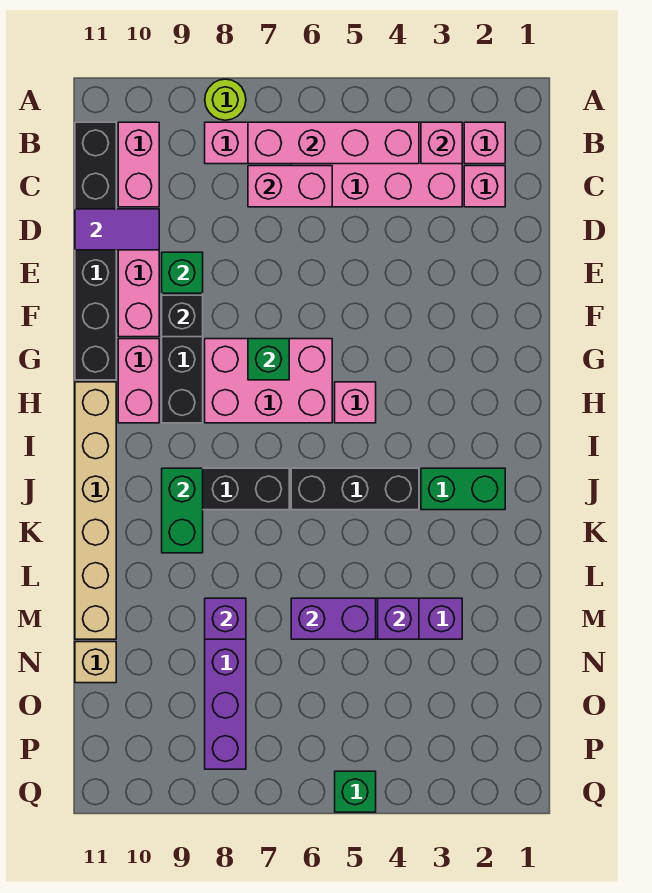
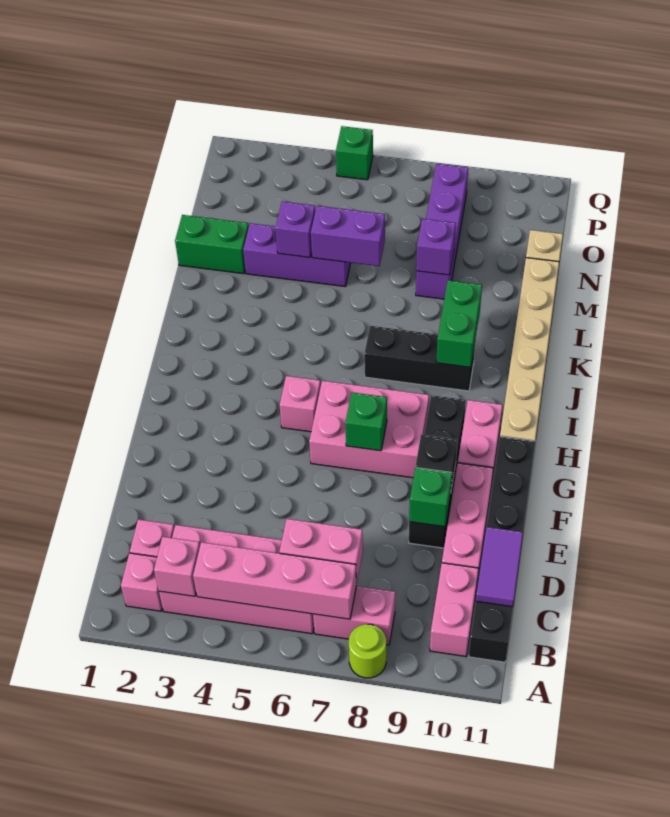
purple tile D10:D11 level 2 -> purple tile C11:D11 level 2
green brick J2:J3 level 1 -> green brick M1:M2 level 1
black brick J4:J6 level 1 -> none

